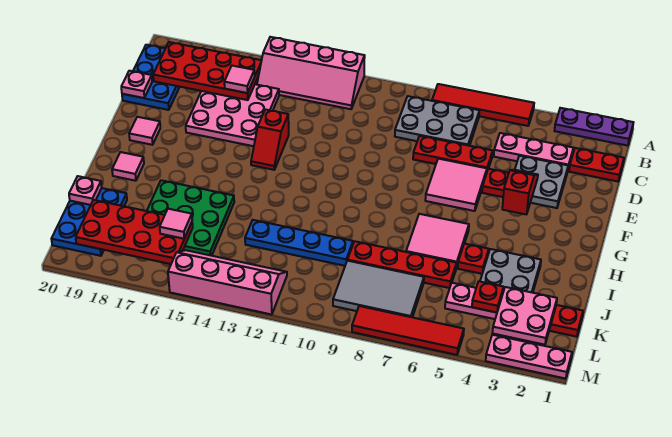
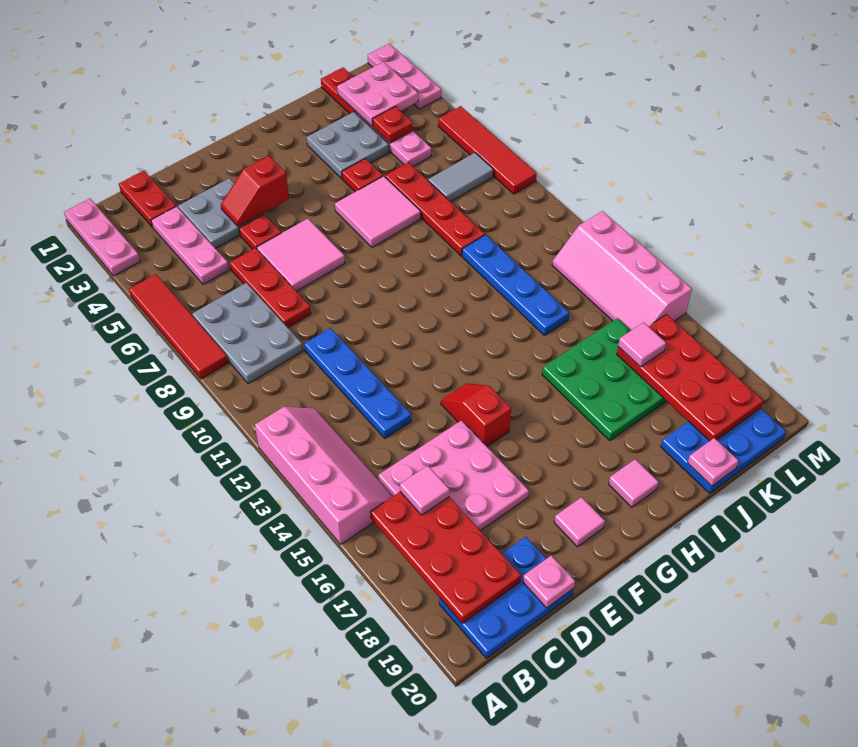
purple plate A1:A3 level 1 -> pink plate A1:A3 level 1
none -> blue plate D10:D13 level 1
red slope E14:F14 level 1 top E -> red slope F14:F15 level 1 top 15
grey tile K7:L9 level 1 -> grey tile K7:L7 level 1

